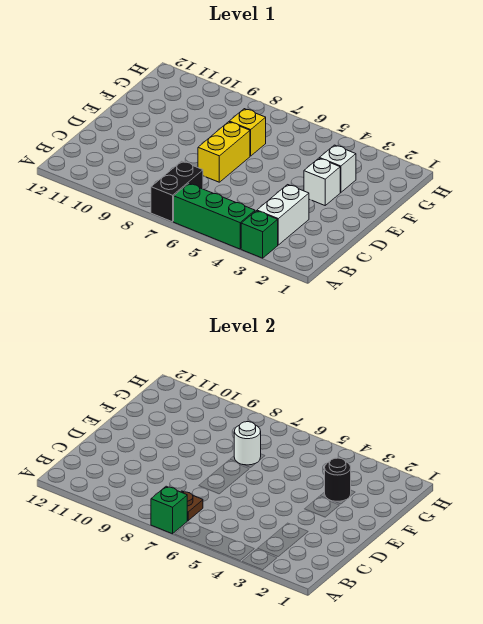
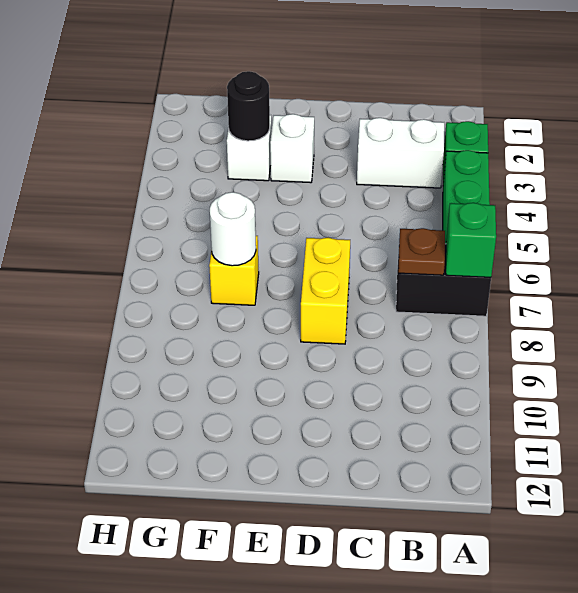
yellow brick D7:E7 level 1 -> yellow brick D7:D8 level 1

